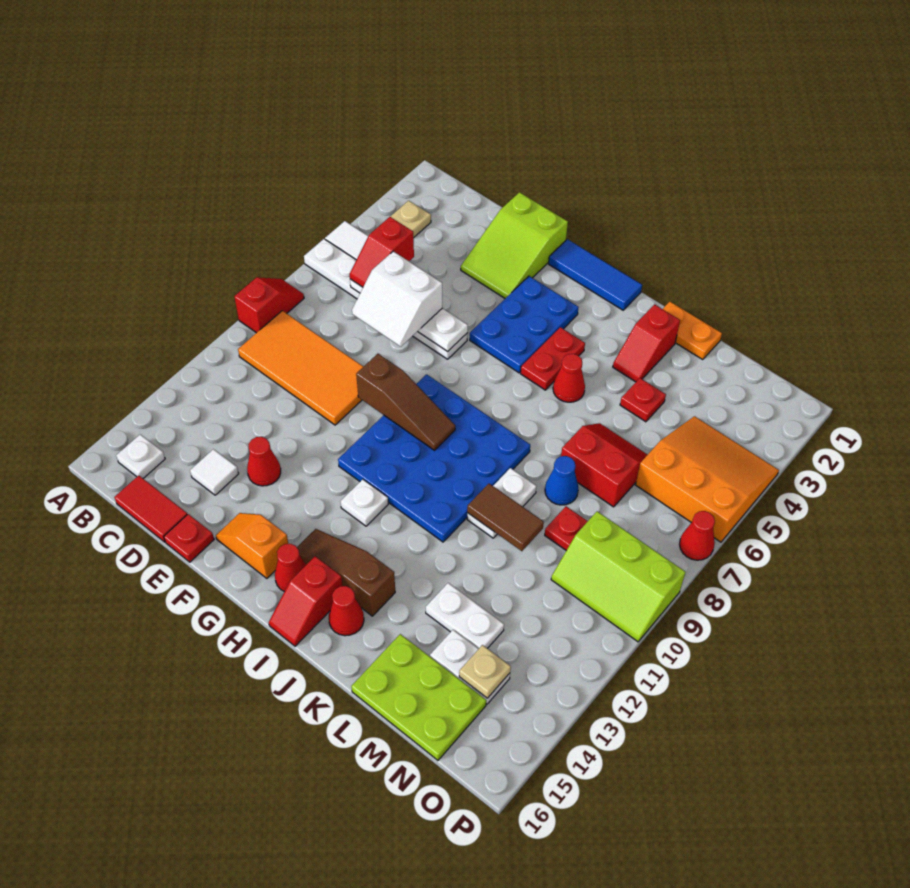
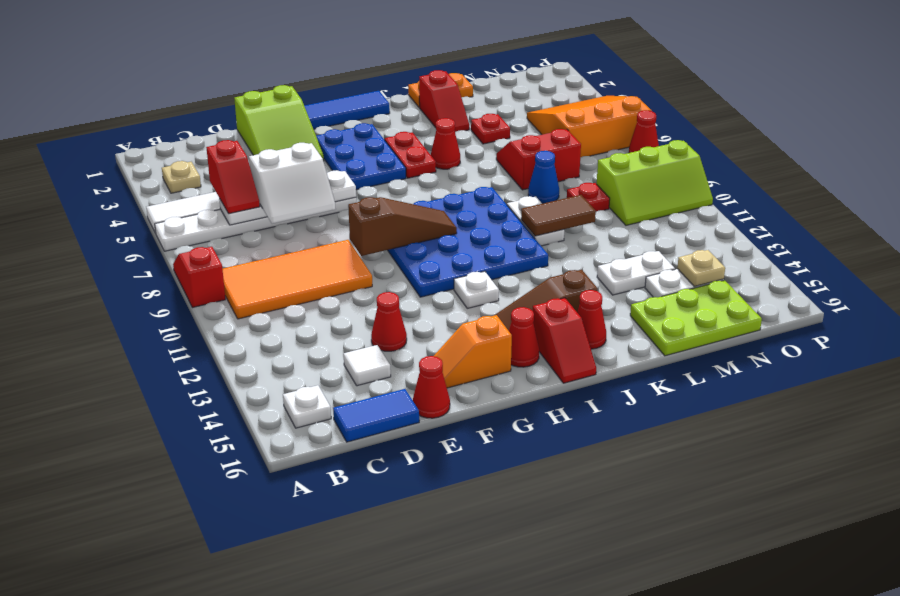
red tile C16:D16 level 1 -> blue tile C16:D16 level 1
red plate E16 level 1 -> red cone E16 level 1

